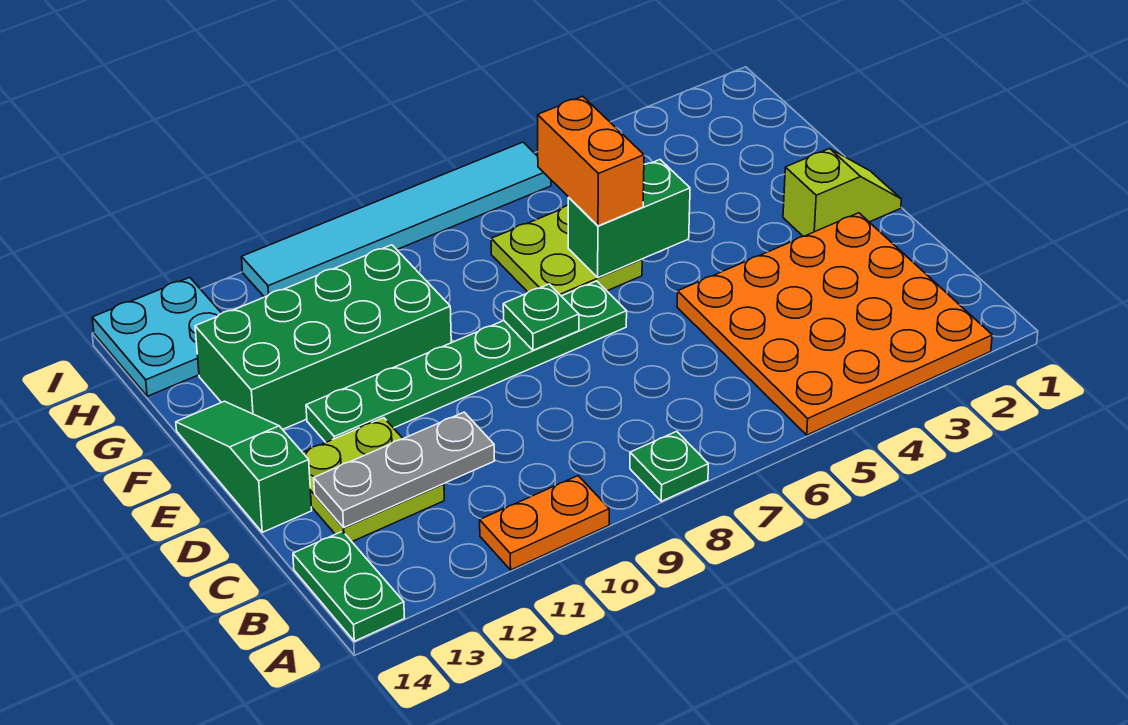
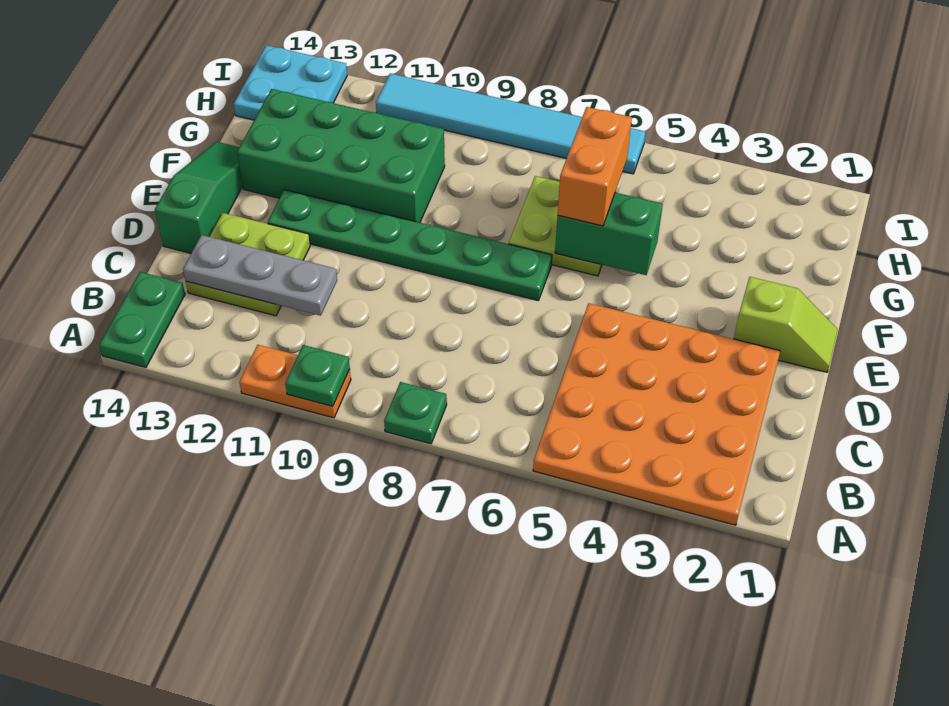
green plate E8 level 2 -> green plate A10 level 2

